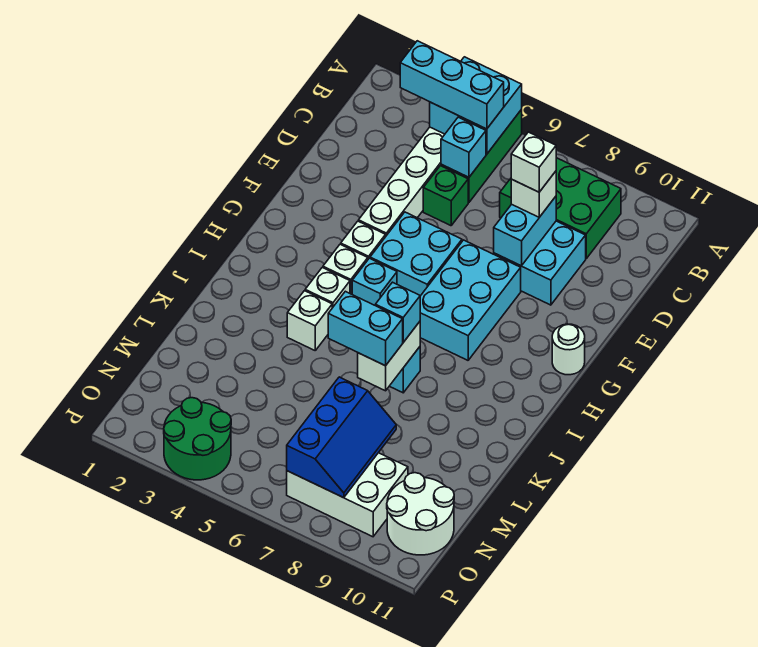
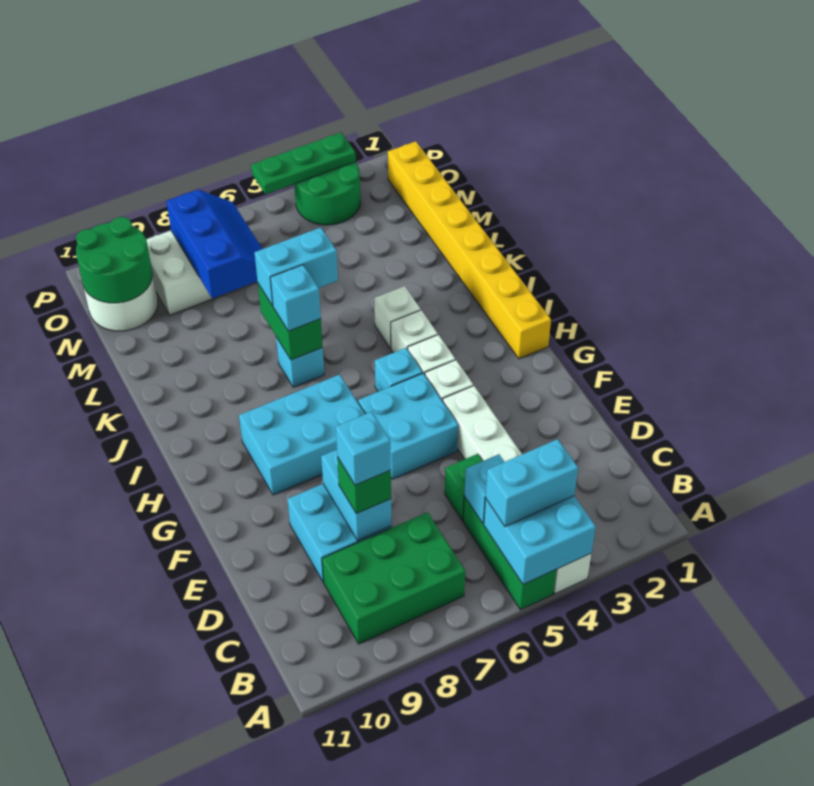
cyan brick B3:B5 level 3 -> cyan brick B4:B5 level 3
white brick D8 level 3 -> green brick D8 level 3
white brick D8 level 4 -> cyan brick D8 level 4
cyan brick F7:H8 level 1 -> cyan brick G7:H9 level 1
white round brick G11 level 1 -> none
none -> yellow brick H1:O1 level 1
white brick J7:K7 level 2 -> green brick J7:K7 level 2
blue slope M7:O8 level 2 top 7 -> blue slope M7:O8 level 2 top 8
none -> green round brick N10:O11 level 2
none -> green plate P3:P5 level 2

